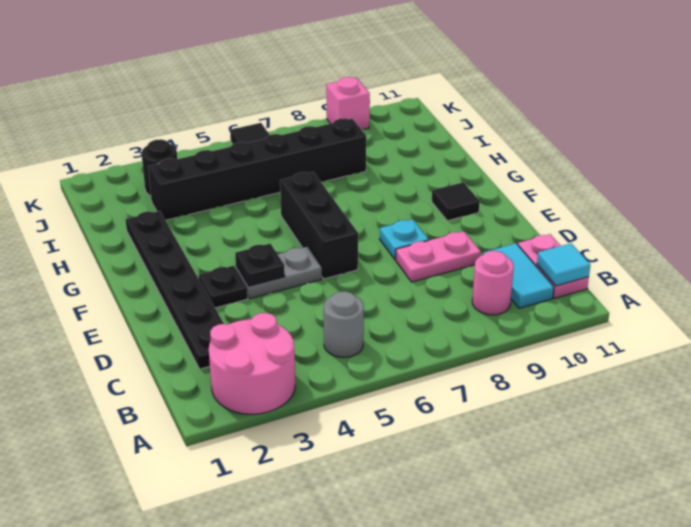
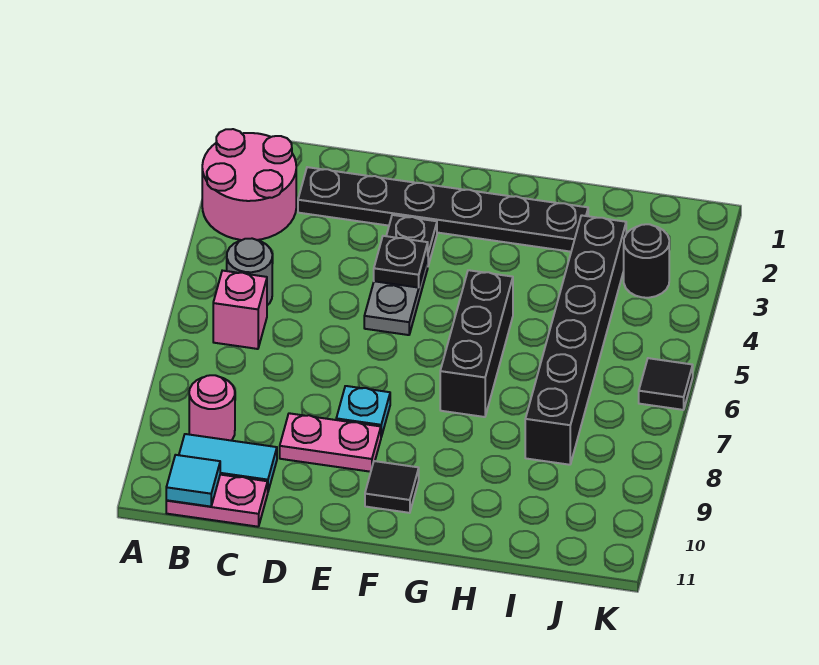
pink plate D8:D9 level 1 -> pink plate D9:E9 level 1
black brick E6:G6 level 1 -> black brick G5:G7 level 1
pink brick K9 level 1 -> pink brick B6 level 1

